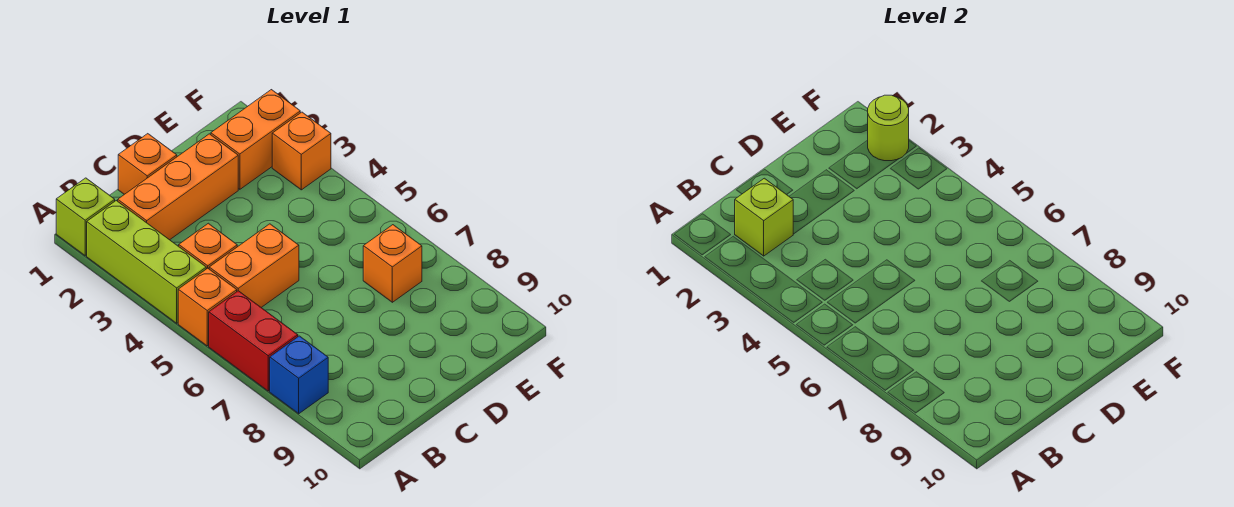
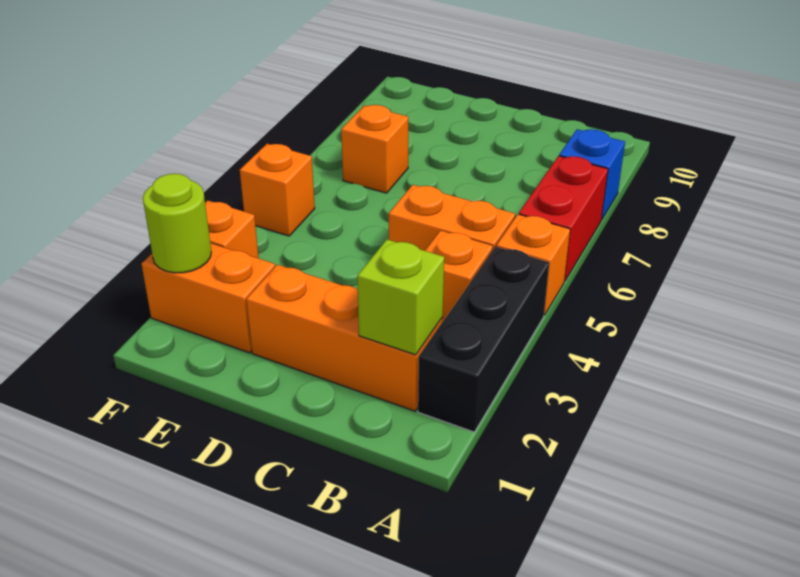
lime brick A1 level 1 -> none
lime brick A2:A4 level 1 -> black brick A2:A4 level 1
orange brick C1 level 1 -> orange brick F5 level 1

